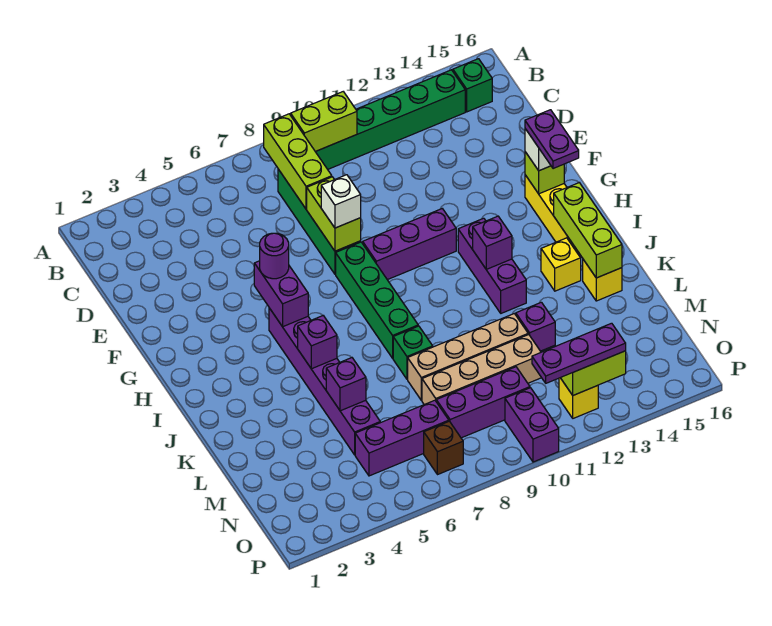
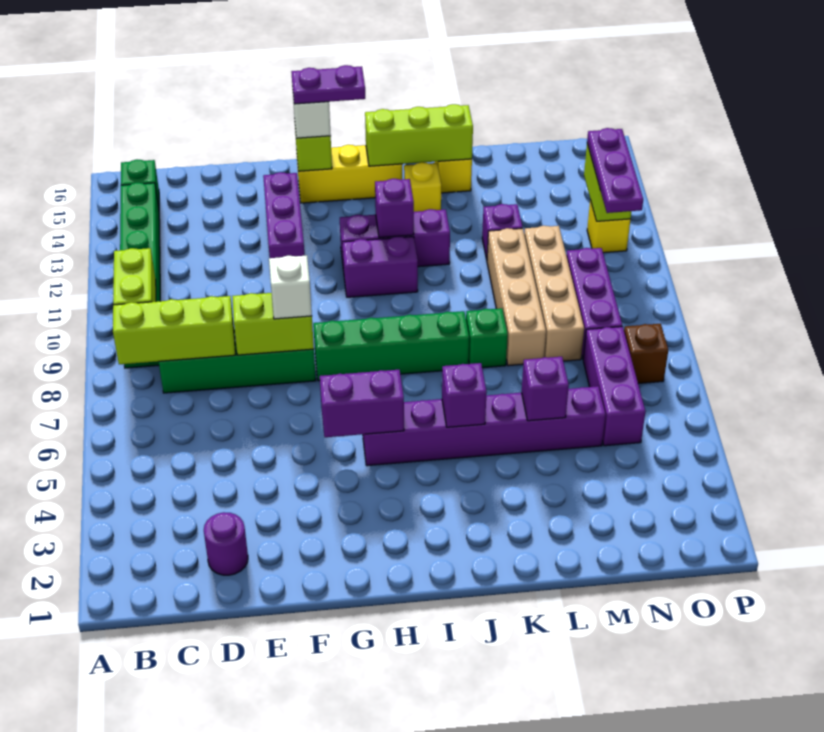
purple round brick G5 level 3 -> purple round brick D2 level 1
purple brick G9:G11 level 1 -> purple brick F12:F14 level 1
purple brick O10:P10 level 1 -> purple brick H11:I11 level 1

